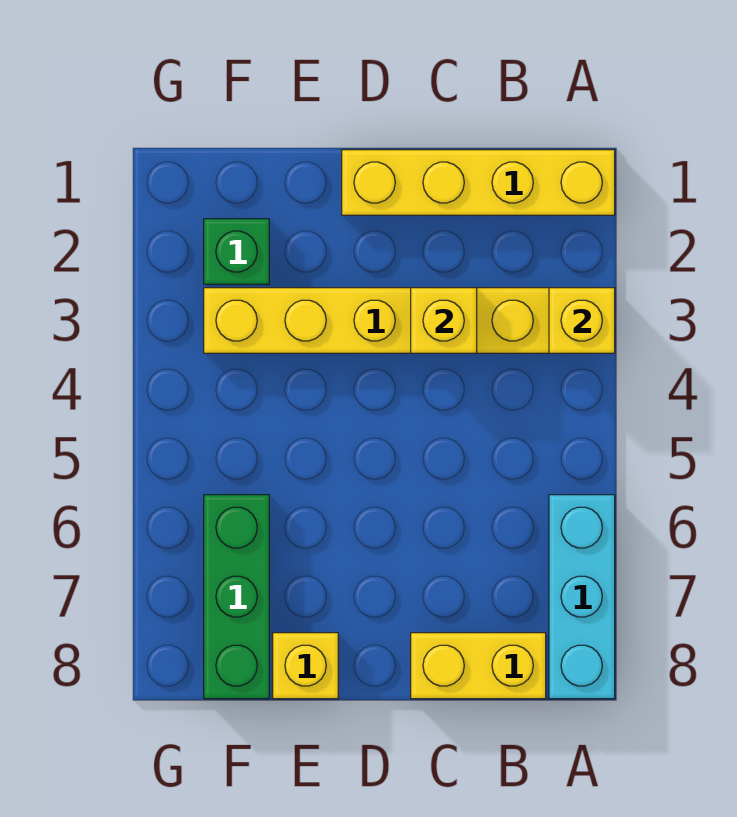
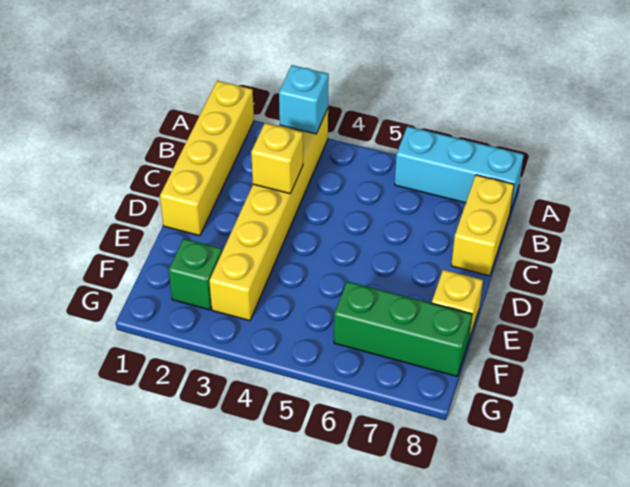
yellow brick A3 level 2 -> cyan brick A3 level 2

